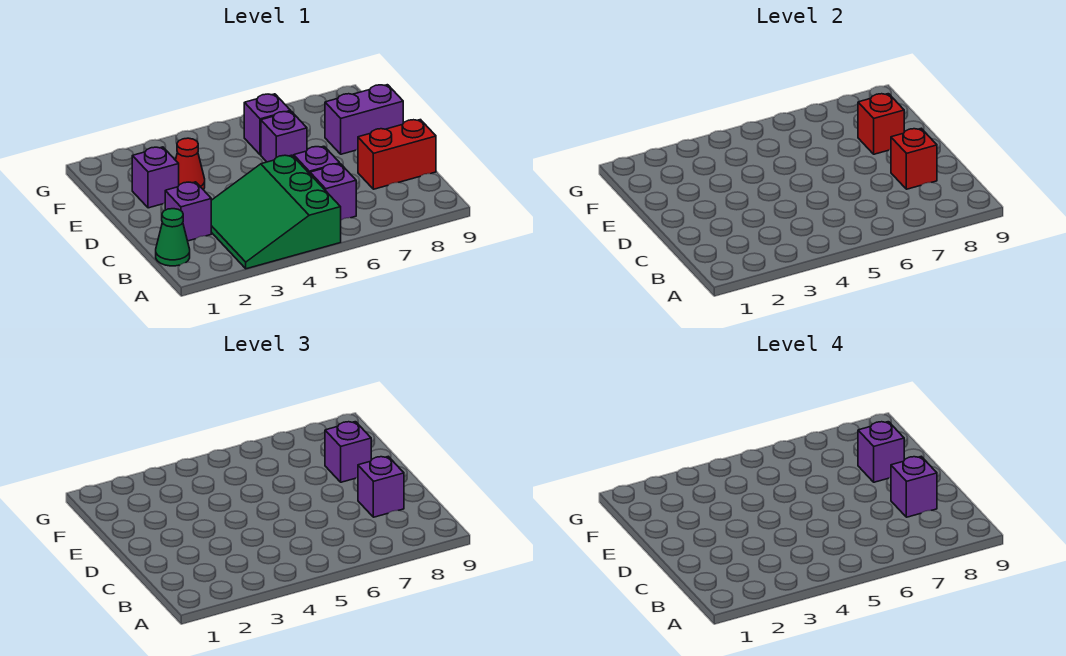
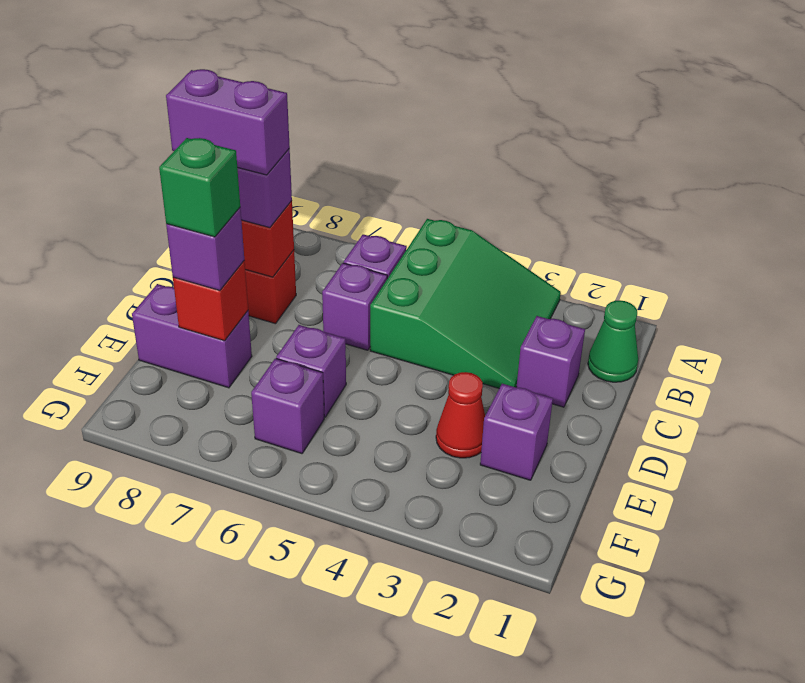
purple brick C8 level 4 -> purple brick C8:C9 level 4
purple brick E8 level 4 -> green brick E8 level 4

